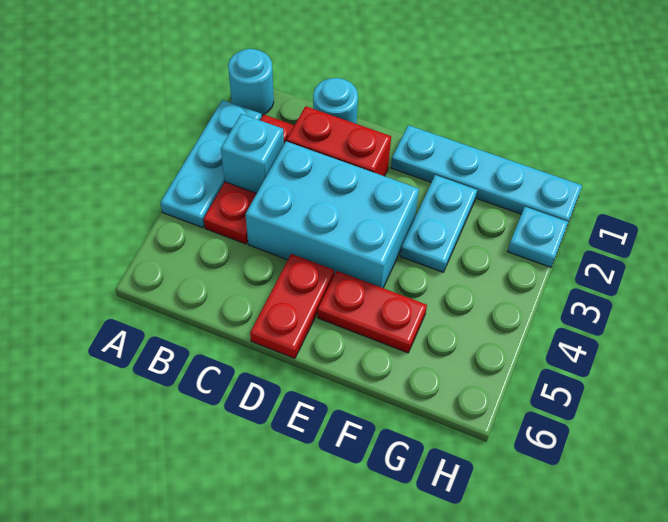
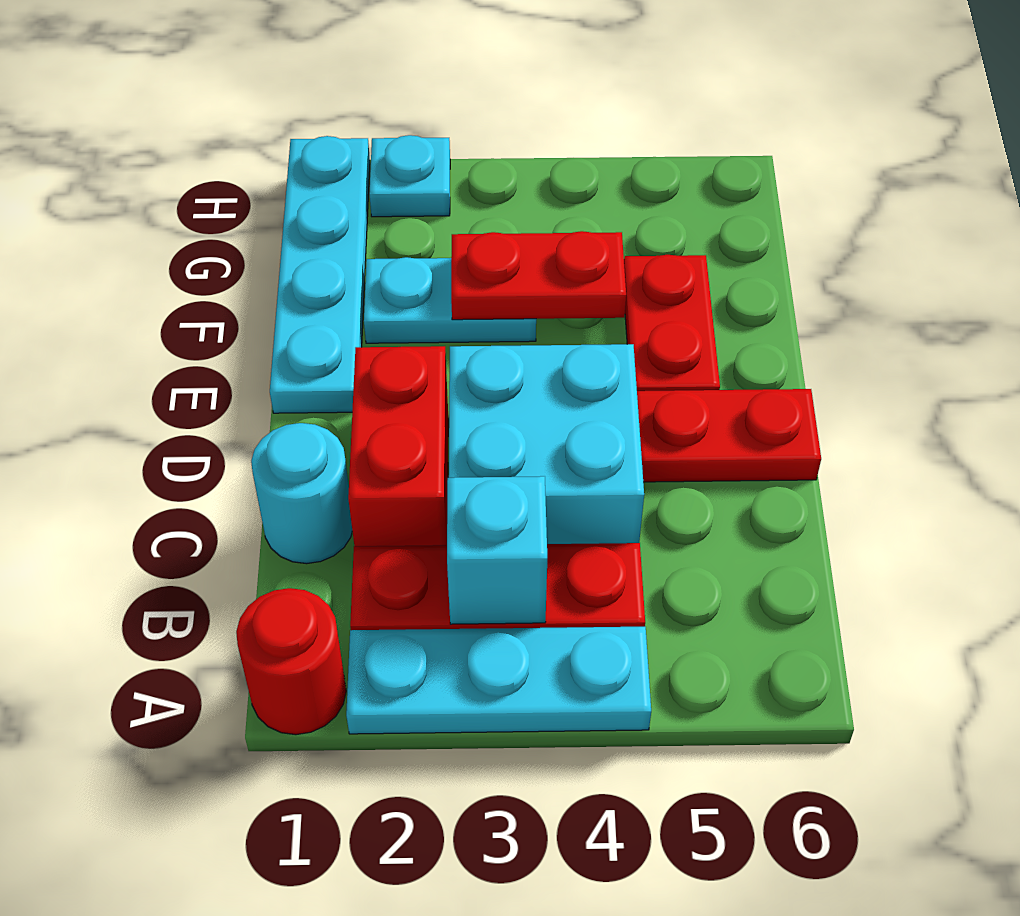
cyan round brick A1 level 1 -> red round brick A1 level 1
cyan brick C3:E4 level 1 -> cyan brick C3:D4 level 1
none -> red plate F3:F4 level 2

